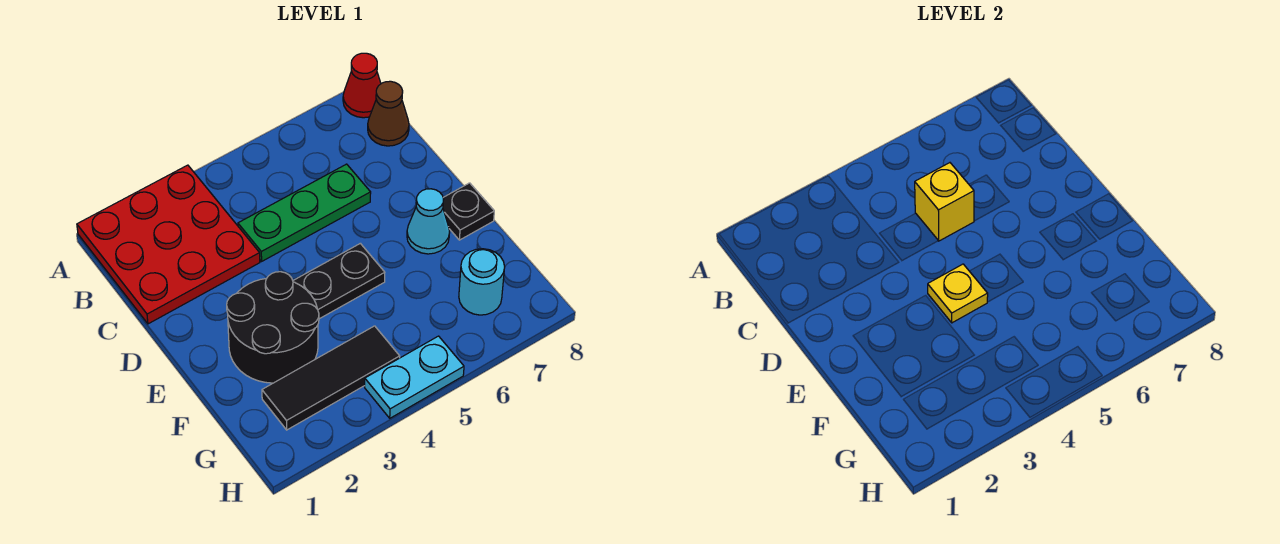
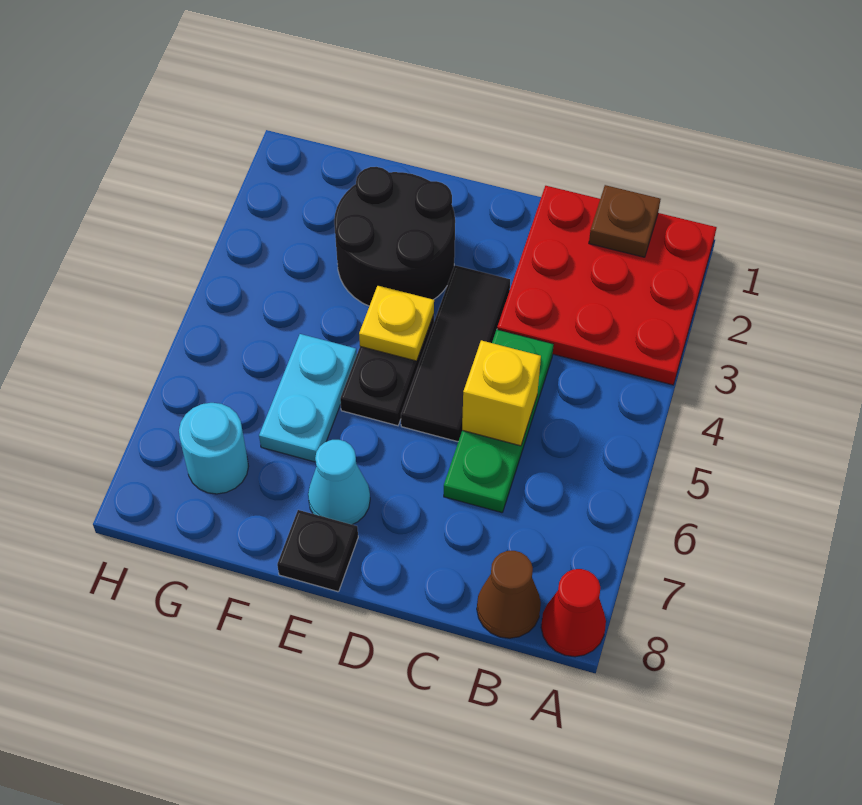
none -> brown plate B1 level 2
black tile G2:G4 level 1 -> black tile D3:D5 level 1
cyan plate H4:H5 level 1 -> cyan plate F5:F6 level 1

